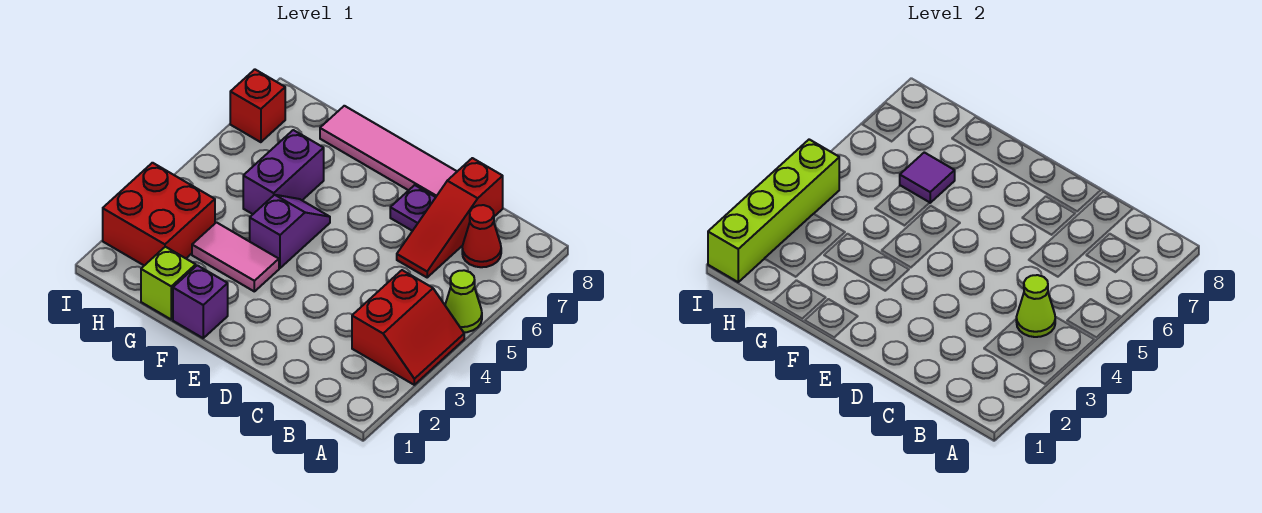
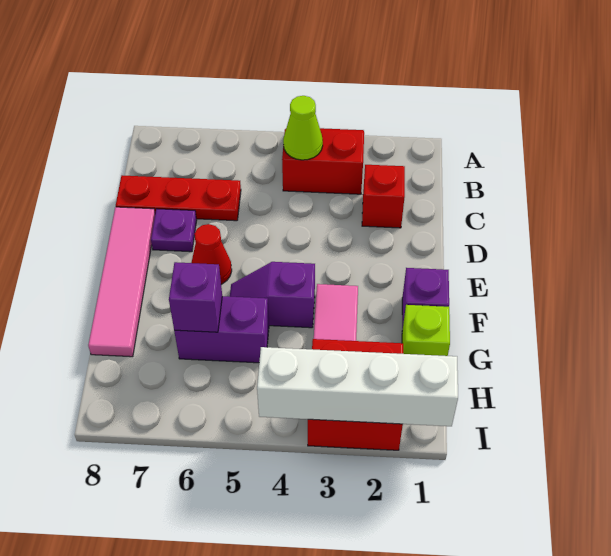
lime cone A5 level 1 -> none
red cone B7 level 1 -> red cone E6 level 1
red slope C6:C8 level 1 top 8 -> red plate C6:C8 level 1
purple tile G6 level 2 -> purple brick G6 level 2
lime brick I1:I4 level 2 -> white brick I1:I4 level 2
red brick I7 level 1 -> red brick C2 level 1

